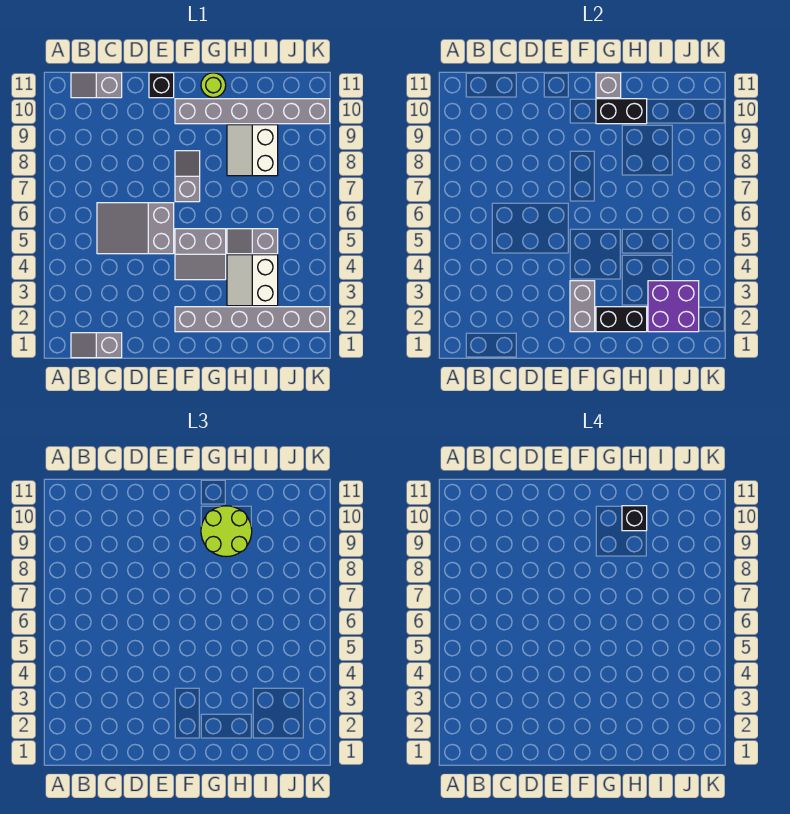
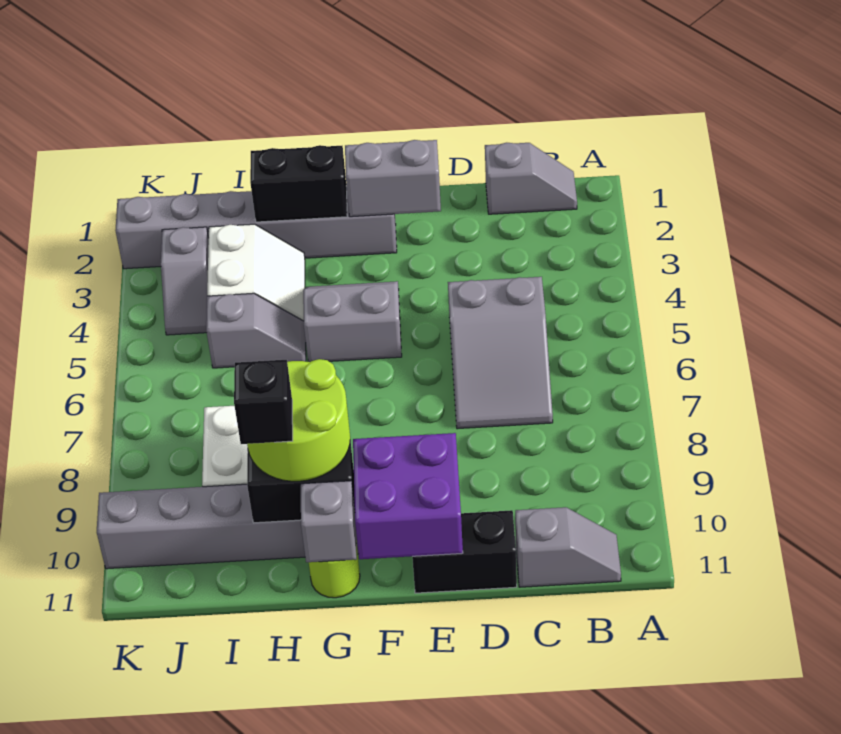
grey slope C5:E6 level 1 top E -> grey slope C5:D7 level 1 top 5
black brick E11 level 1 -> black brick D11:E11 level 1
grey brick F2:F3 level 2 -> grey brick E2:F2 level 2
grey slope F7:F8 level 1 top 7 -> grey slope J3:J4 level 1 top 3
purple brick I2:J3 level 2 -> purple brick E10:F11 level 2

